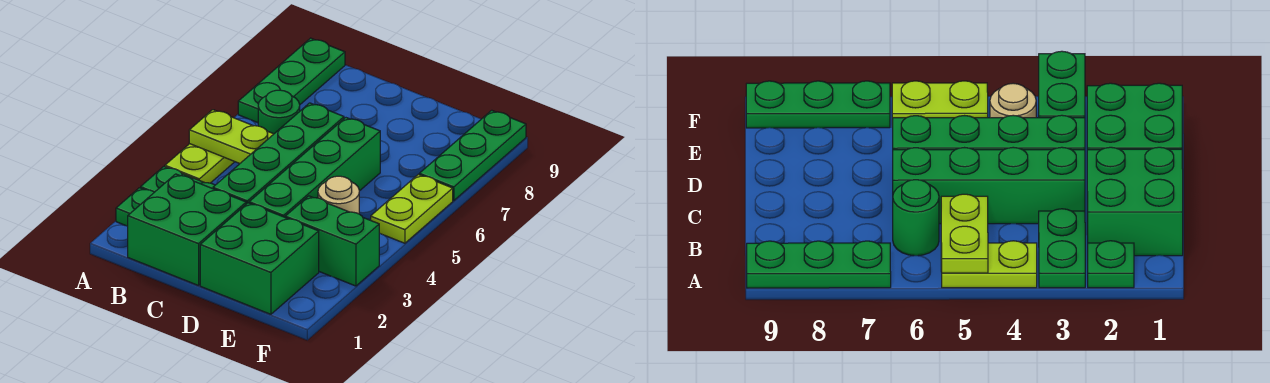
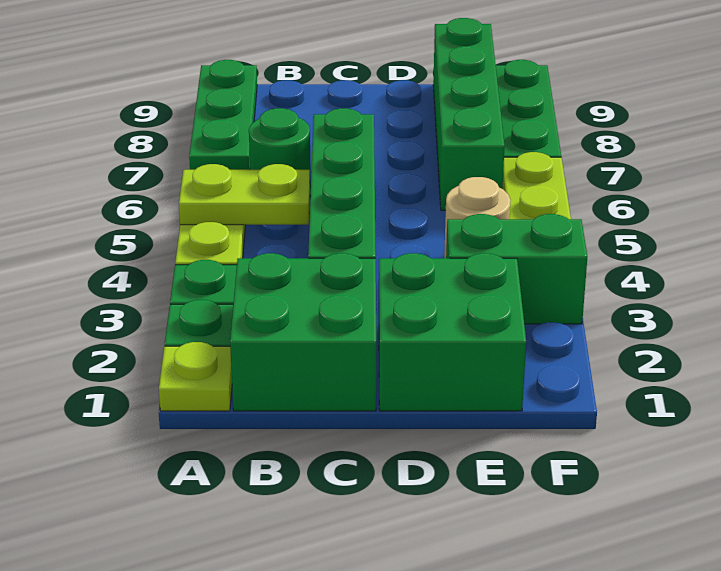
none -> lime plate A1 level 1
green brick D3:D6 level 1 -> green brick E6:E9 level 1

